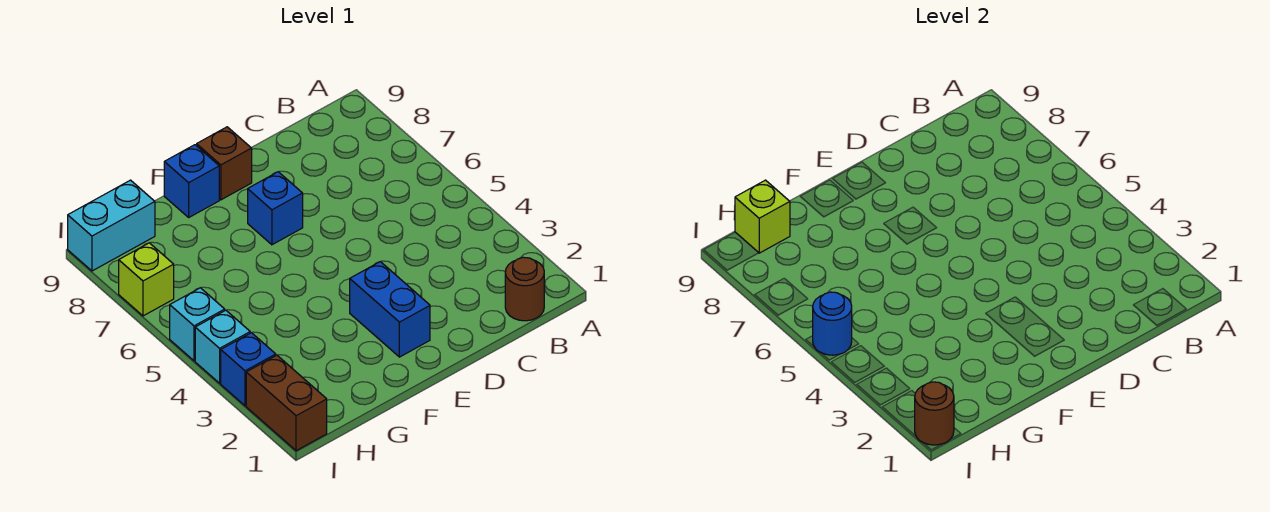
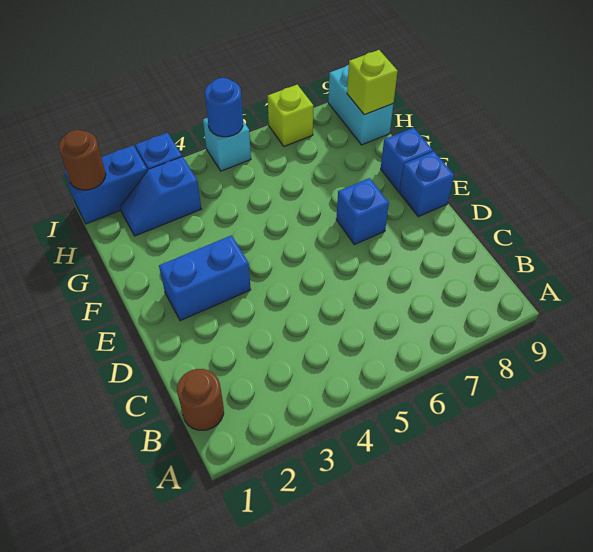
brown brick E9 level 1 -> blue brick E9 level 1
none -> blue slope H2:H3 level 1 top 3
brown brick I1:I2 level 1 -> blue brick I1:I2 level 1
cyan brick I4 level 1 -> none

